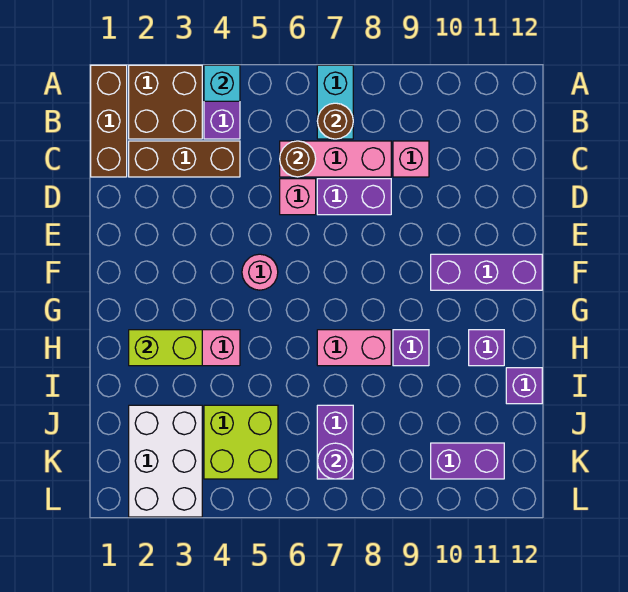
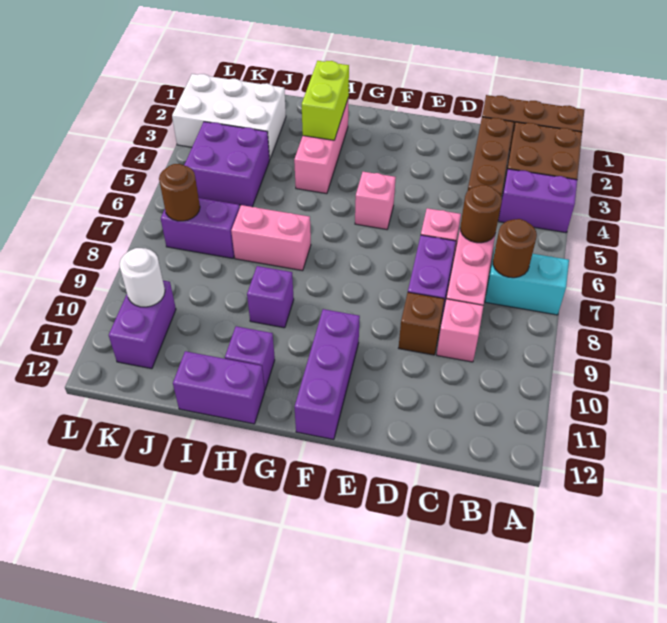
cyan brick A4 level 2 -> none
none -> brown brick D9 level 1
pink round brick F5 level 1 -> pink brick F5 level 1
pink brick H7:H8 level 1 -> pink brick H7:I7 level 1
purple brick I12 level 1 -> purple brick H12:I12 level 1
lime brick J4:K5 level 1 -> purple brick J4:K5 level 1
purple round brick K7 level 2 -> brown round brick K7 level 2
none -> white round brick K10 level 2

